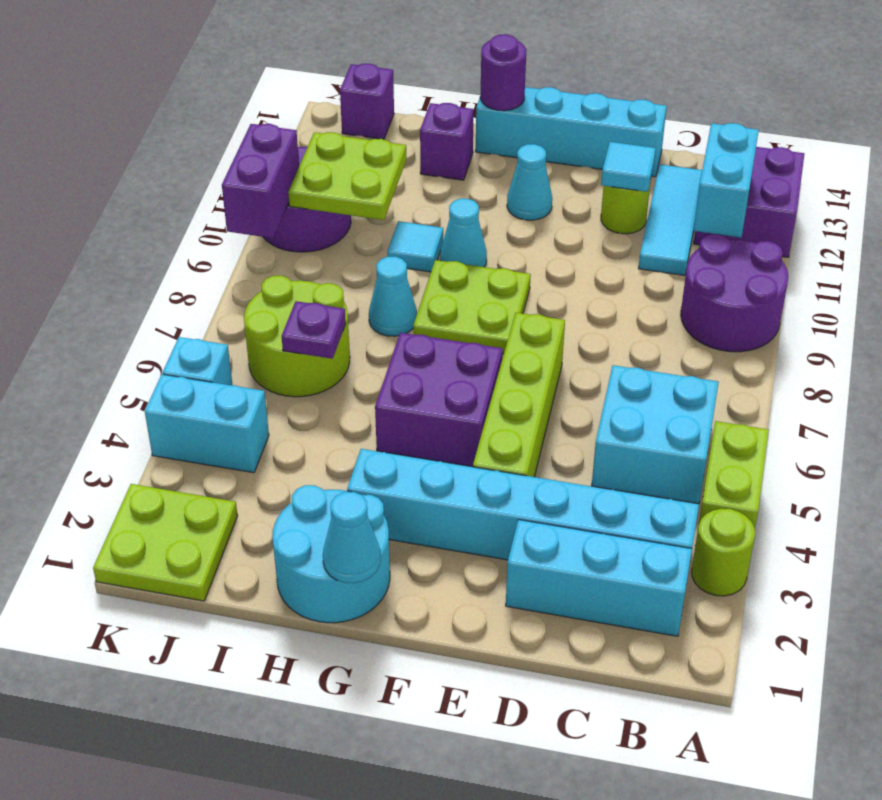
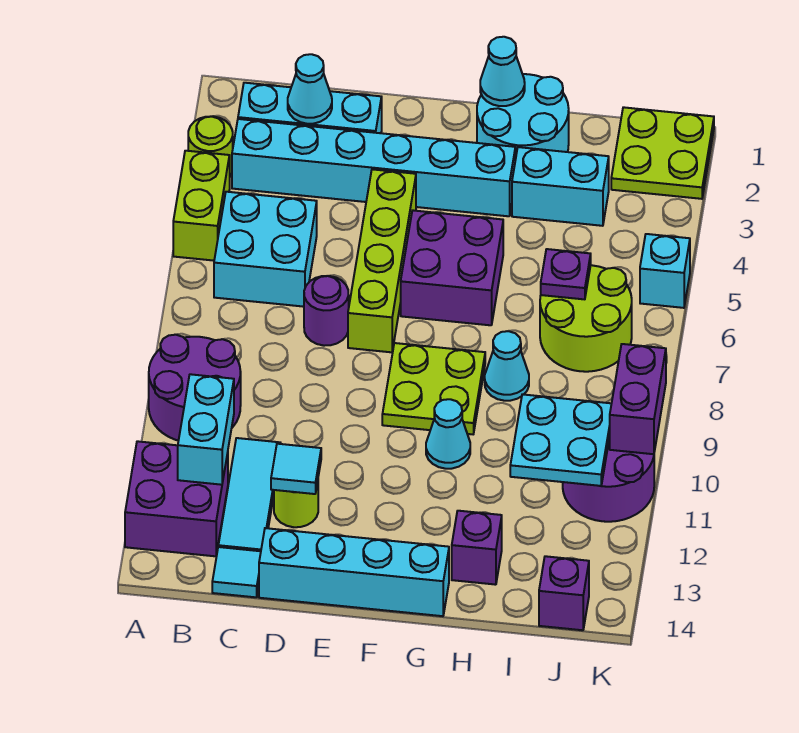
cyan cone F12 level 1 -> cyan cone C2 level 2
purple round brick G14 level 2 -> purple round brick D7 level 1
cyan tile H10 level 1 -> cyan tile C14 level 1
lime plate I10:J11 level 2 -> cyan plate I10:J11 level 2
cyan brick J4:K4 level 1 -> cyan brick H3:I3 level 1

